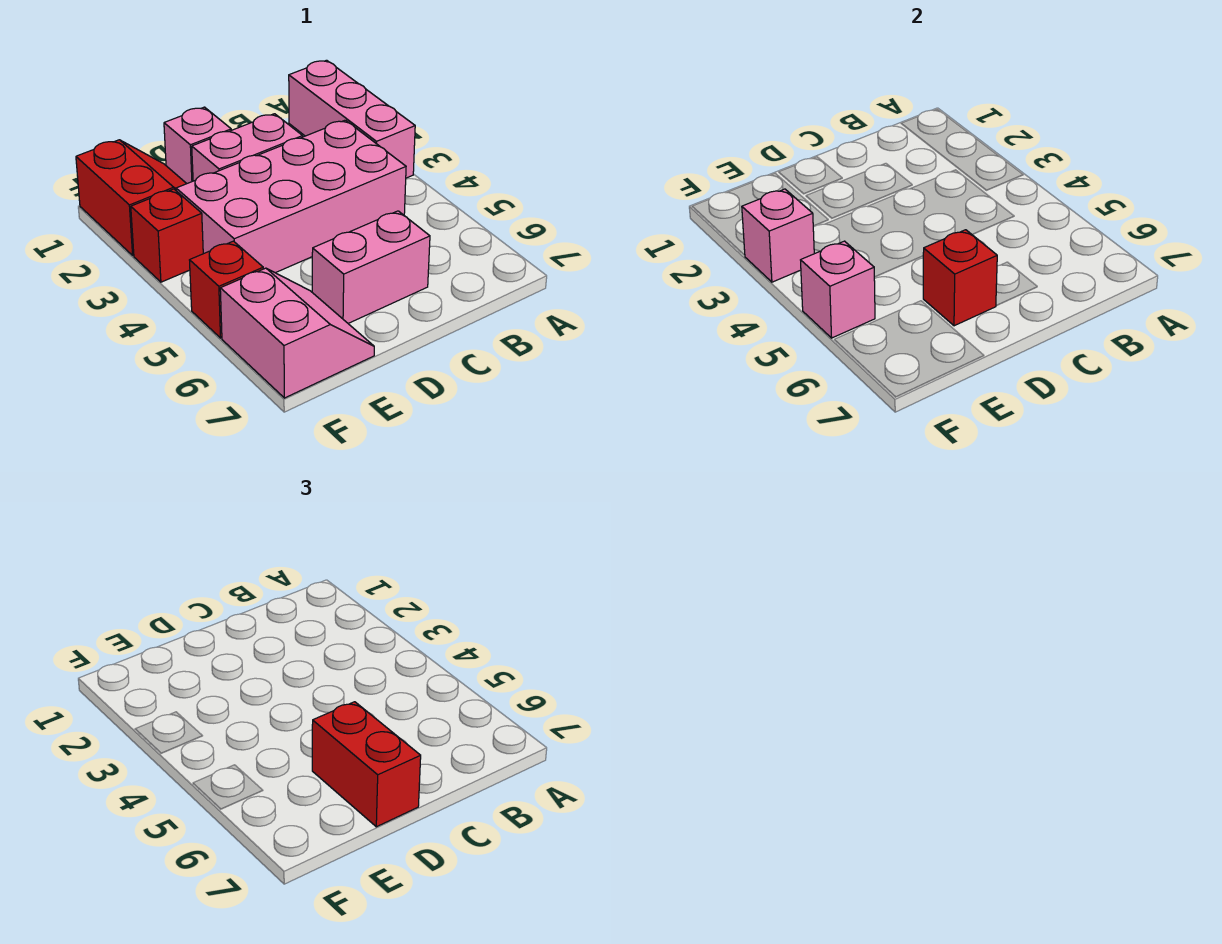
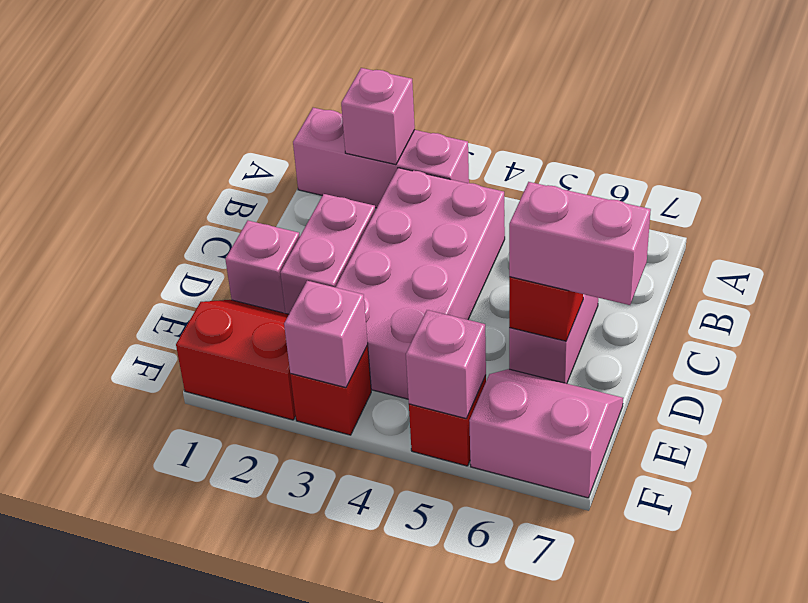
none -> pink brick A2 level 2
red brick D6:D7 level 3 -> pink brick D6:D7 level 3

